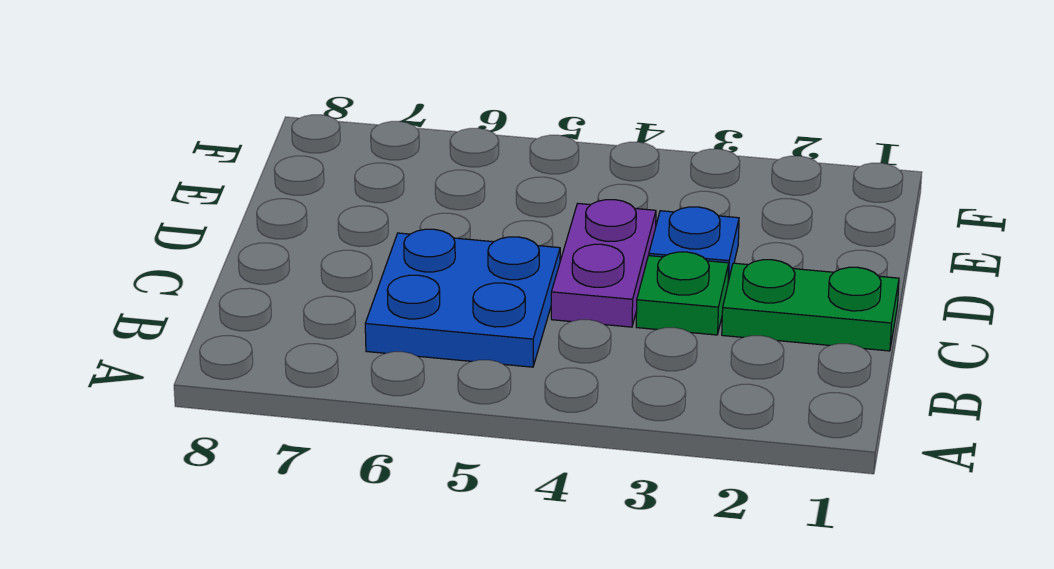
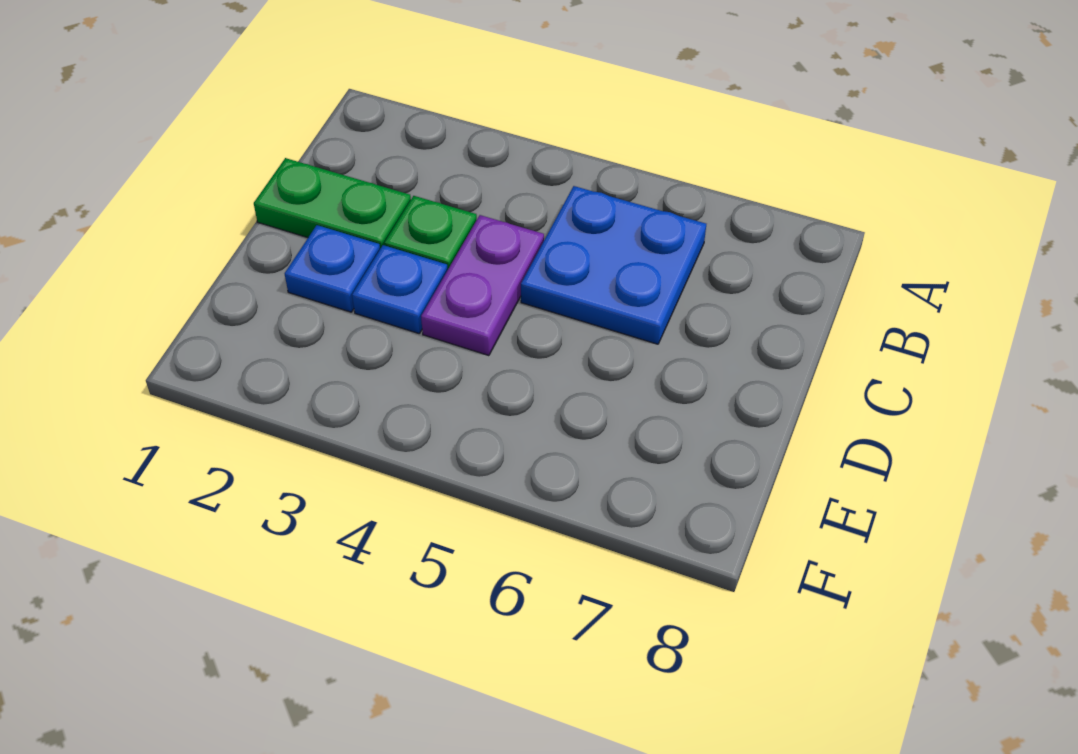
none -> blue plate D2 level 1

